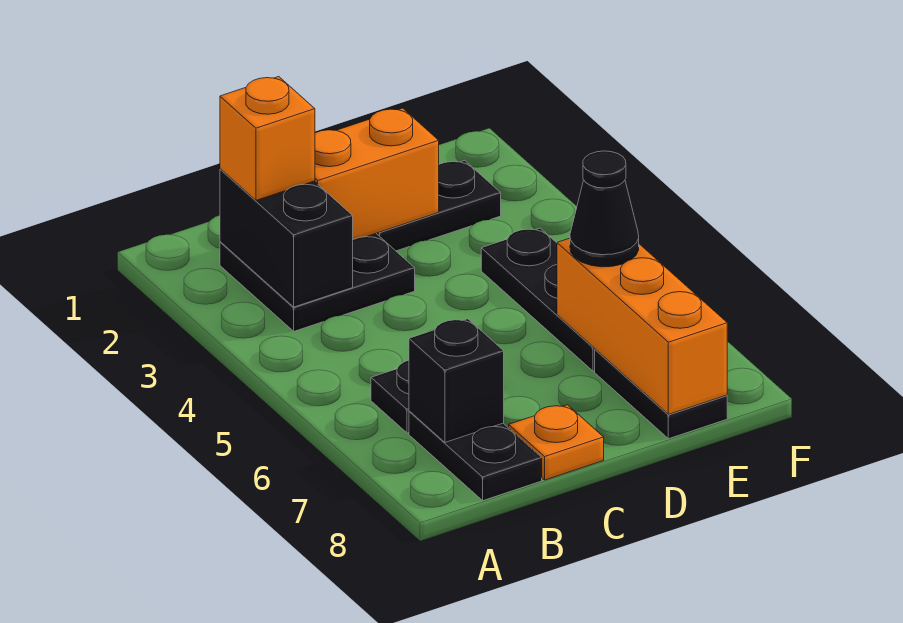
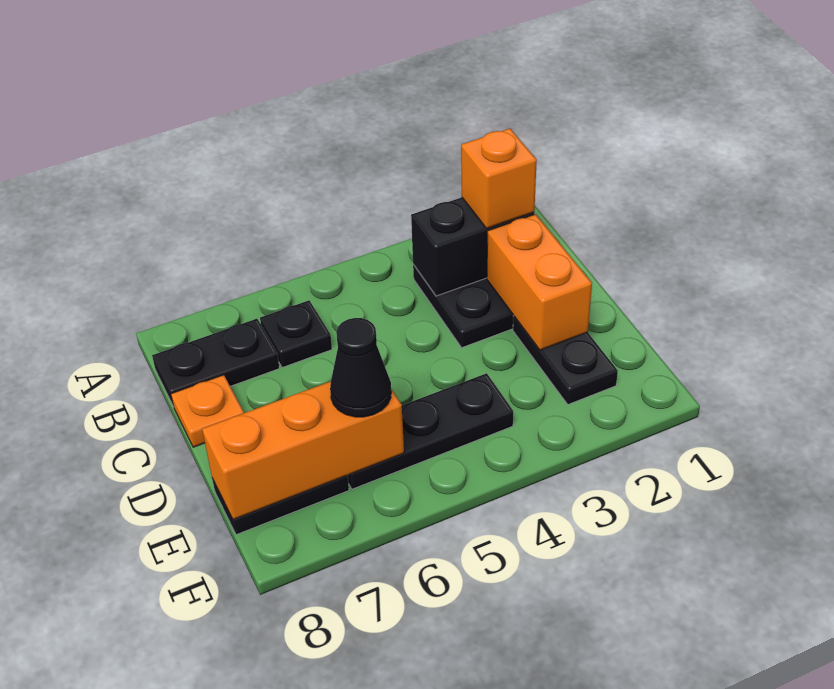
black brick B7 level 2 -> none

